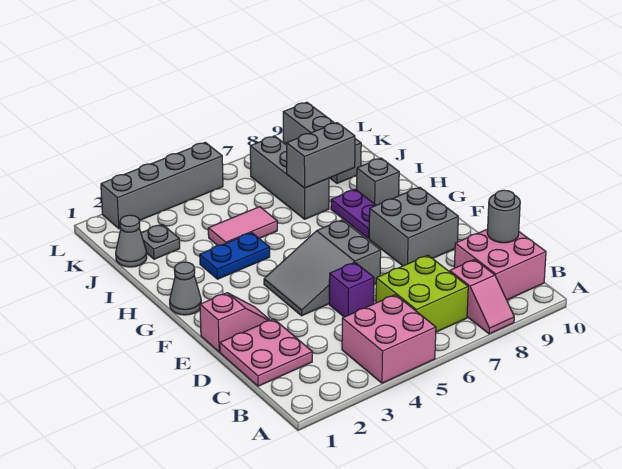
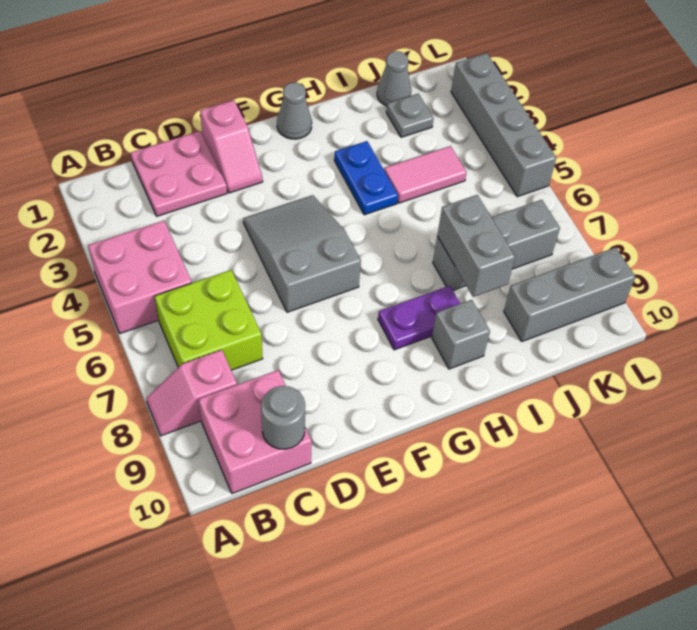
purple brick D5 level 1 -> none
grey brick E8:F9 level 1 -> none
pink tile I4:I5 level 1 -> pink tile I4:J4 level 1

